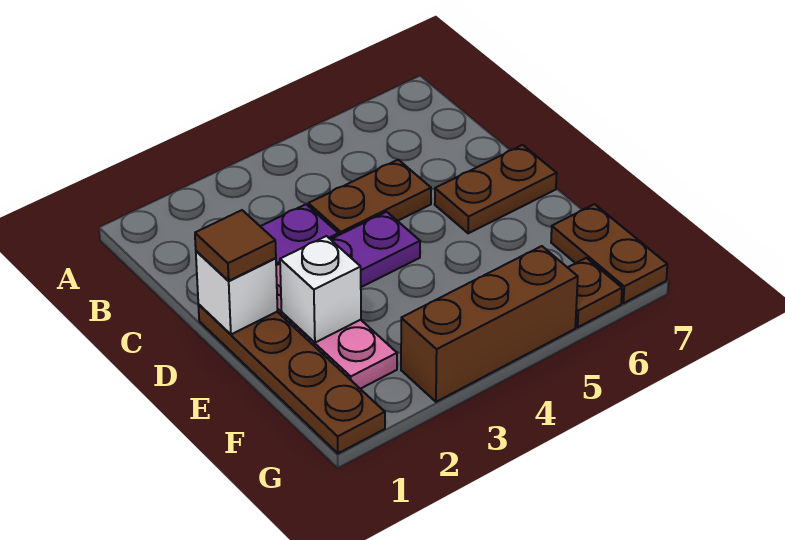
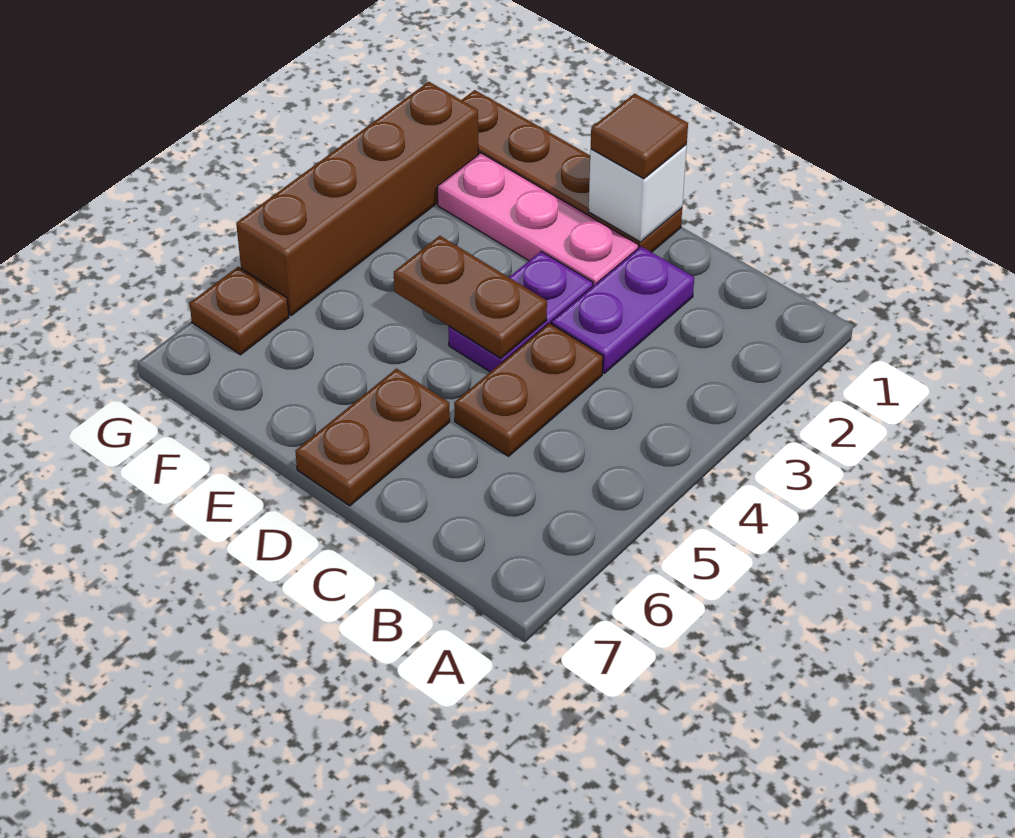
white brick E2 level 2 -> none
brown plate F7:G7 level 1 -> brown plate D4:E4 level 2
brown brick G3:G5 level 1 -> brown brick G2:G5 level 1

